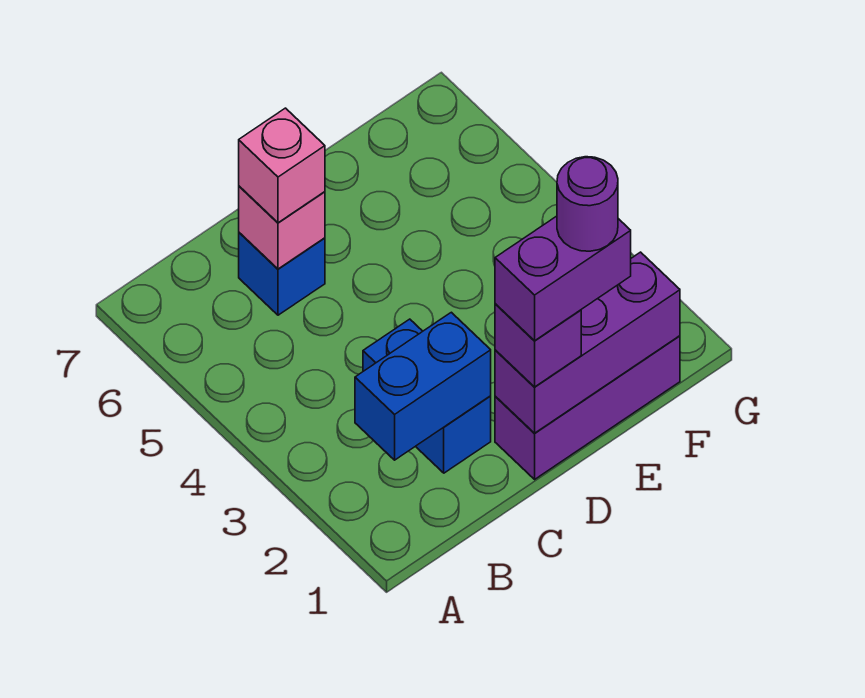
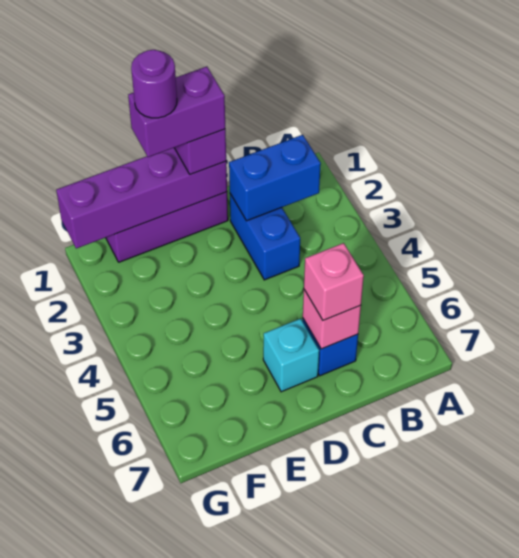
purple brick D1:F1 level 2 -> purple brick D1:G1 level 2
none -> cyan brick D6 level 1

